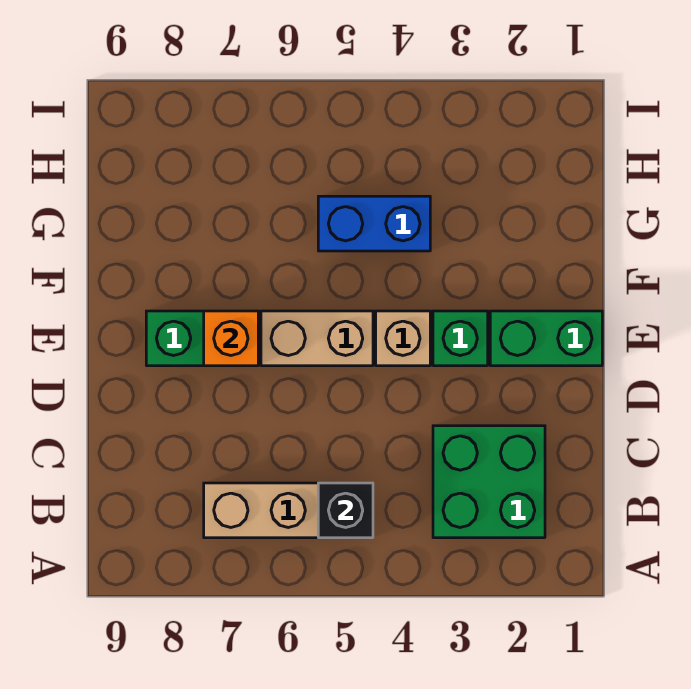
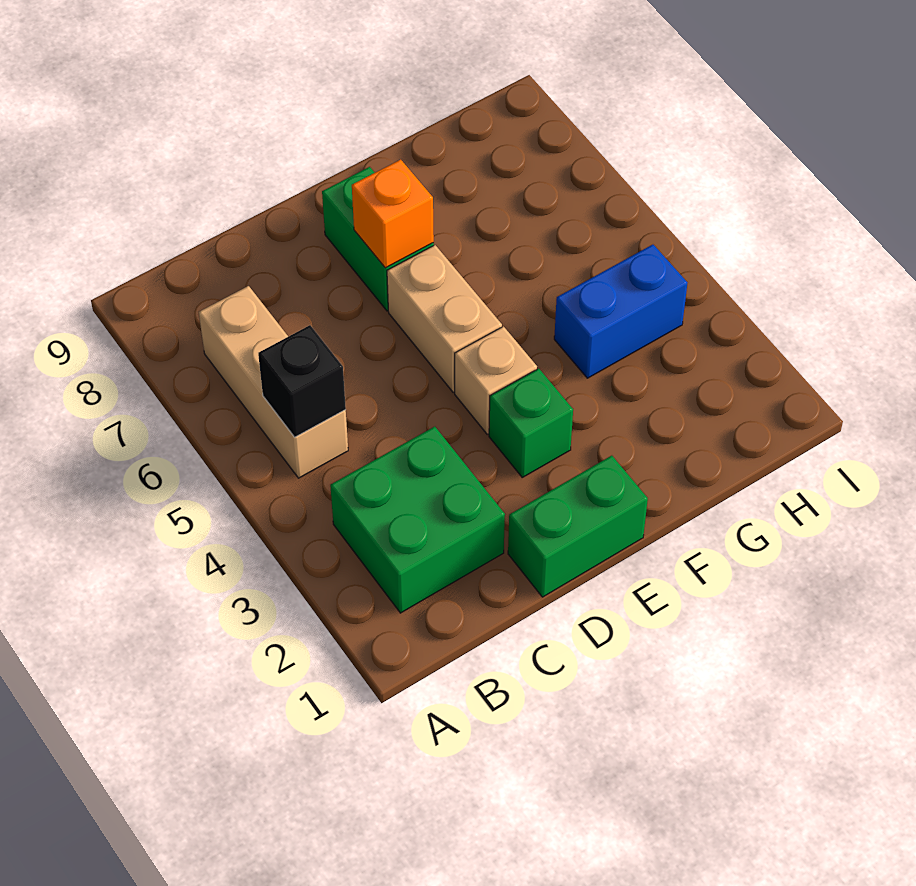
green brick E1:E2 level 1 -> green brick D1:E1 level 1
blue brick G4:G5 level 1 -> blue brick G4:H4 level 1

